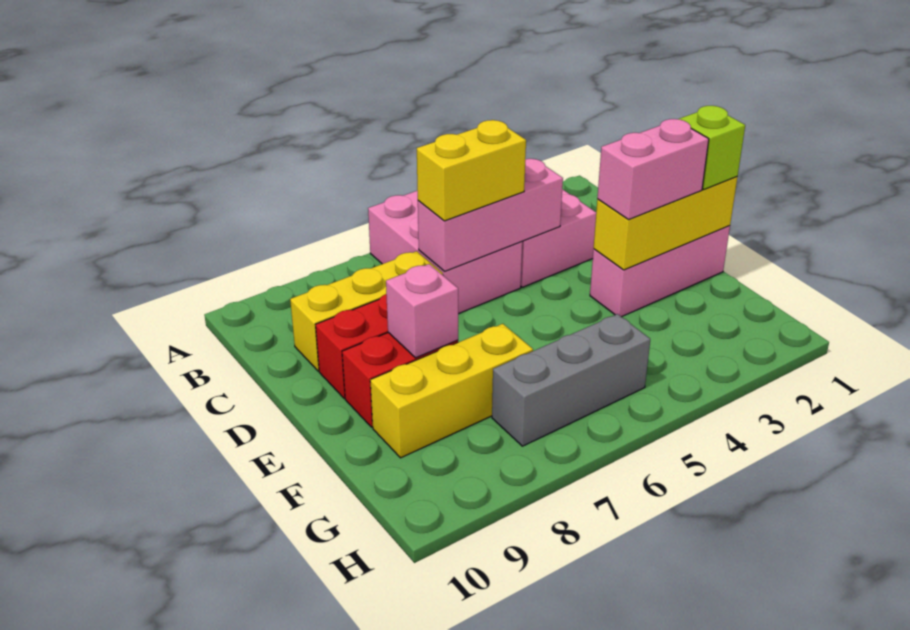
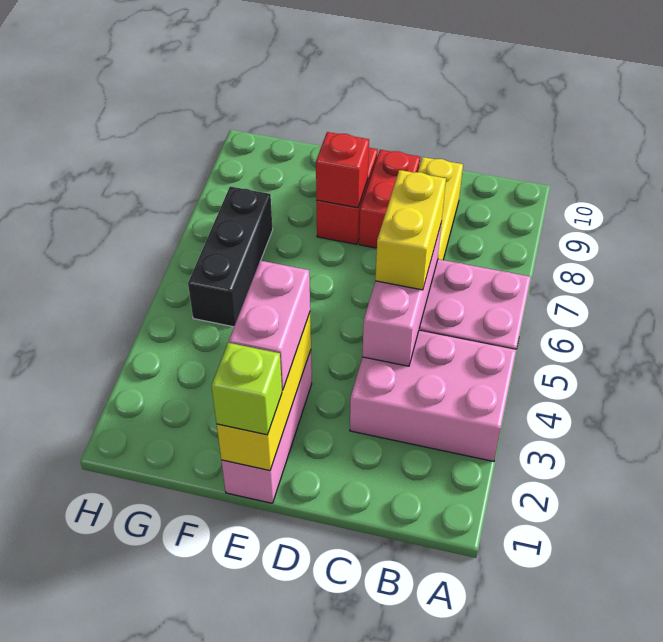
pink brick E8 level 2 -> red brick E8 level 2
yellow brick F7:F9 level 1 -> none
grey brick G5:G7 level 1 -> black brick G5:G7 level 1

